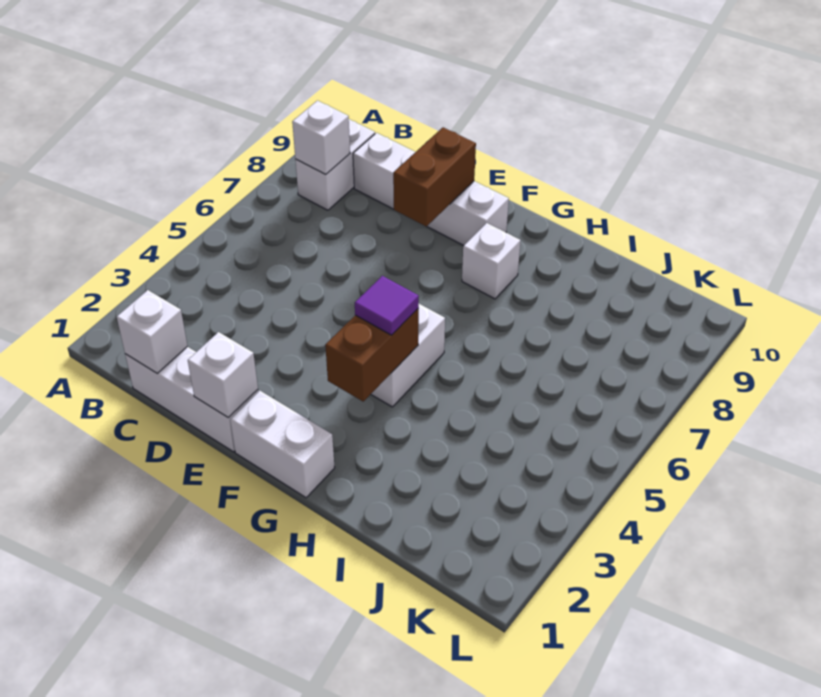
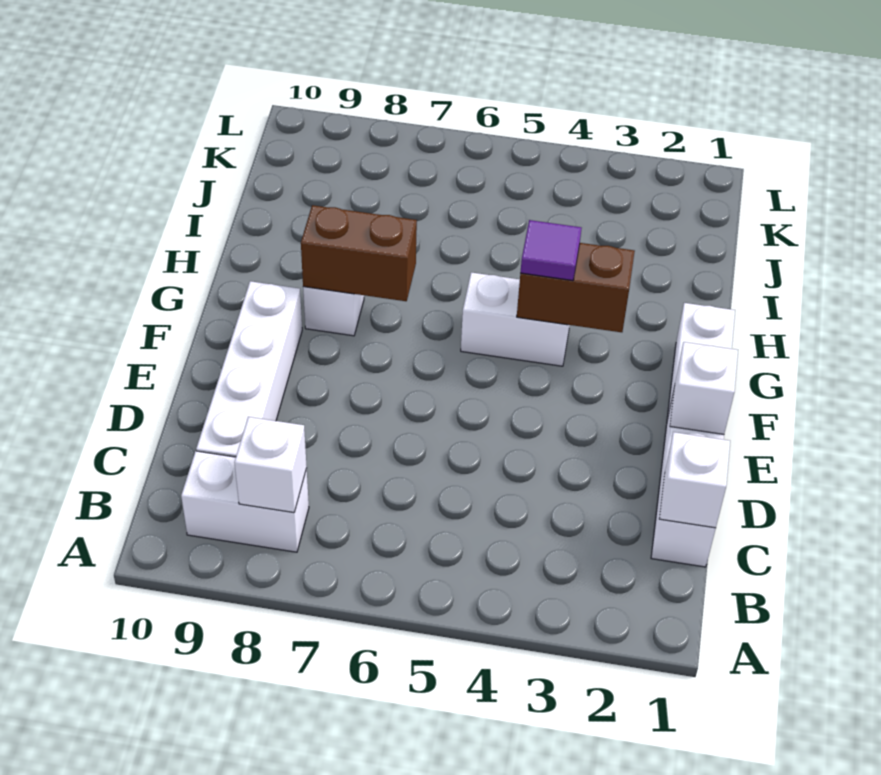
brown brick E8:E9 level 2 -> brown brick G7:G8 level 2

